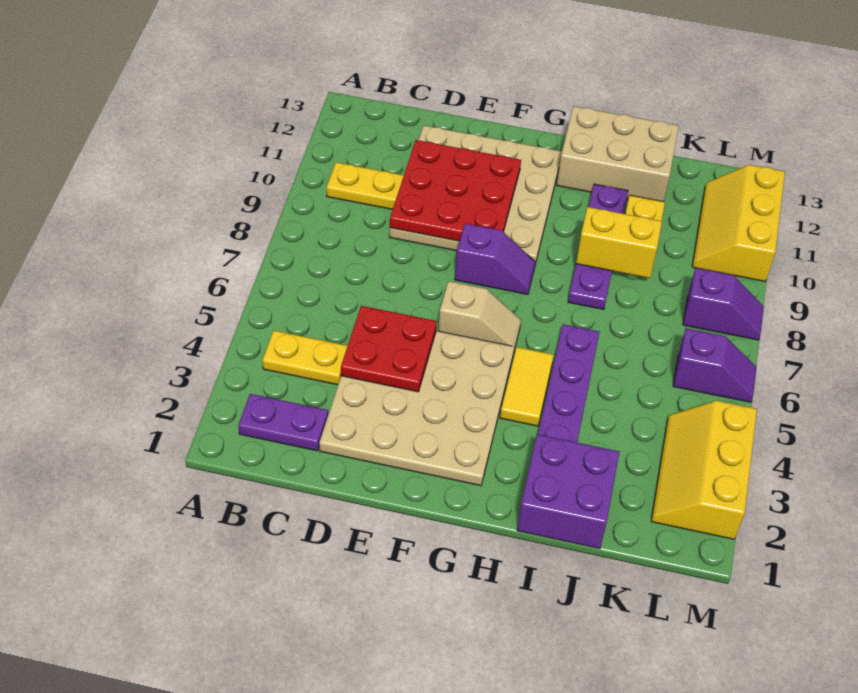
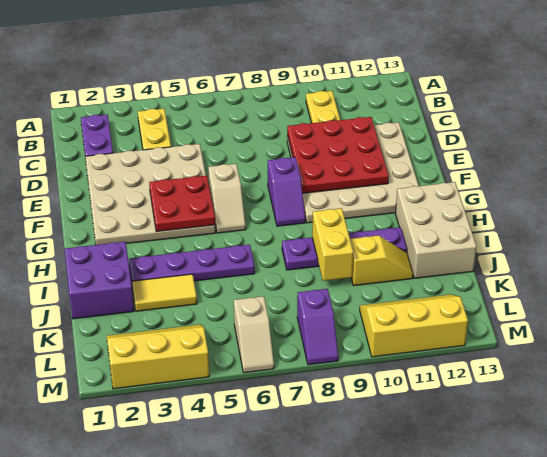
red plate D4:E5 level 2 -> red plate F4:G5 level 2
yellow tile H4:H5 level 1 -> yellow tile J3:J4 level 1
purple slope L6:M6 level 1 top L -> tan slope L6:M6 level 1 top L

